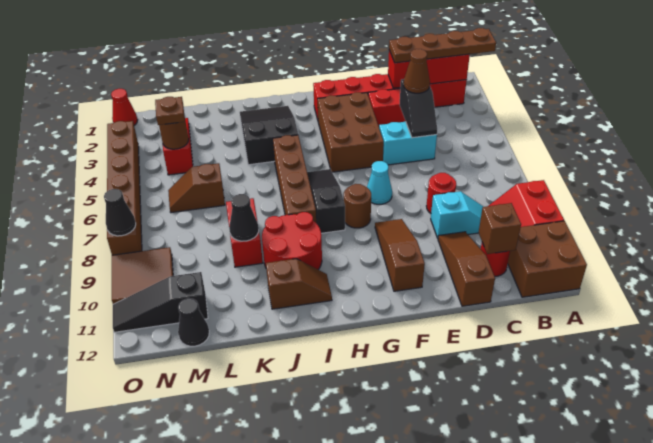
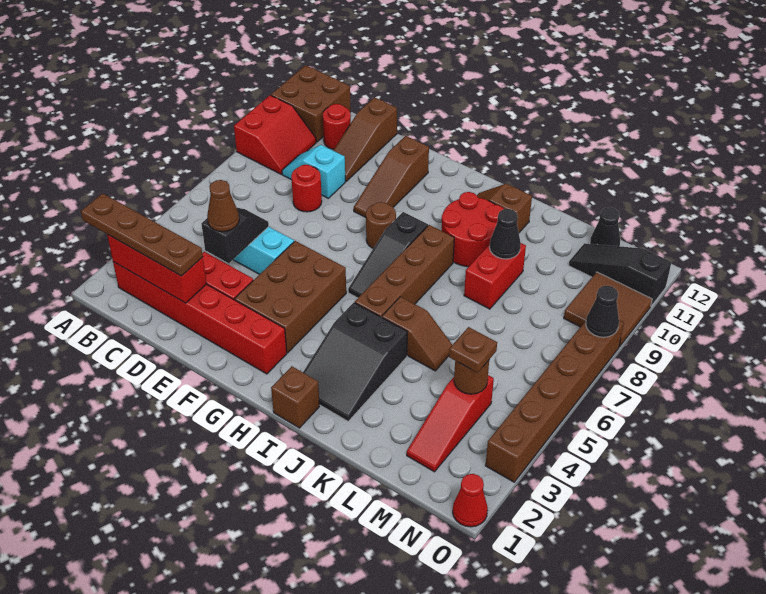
brown brick C11 level 2 -> brown brick I1 level 1
cyan cone F7 level 1 -> none
brown slope L6:M6 level 1 top L -> brown slope J5:K5 level 1 top J
black slope M11:O11 level 1 top M -> black slope M11:O11 level 1 top O

